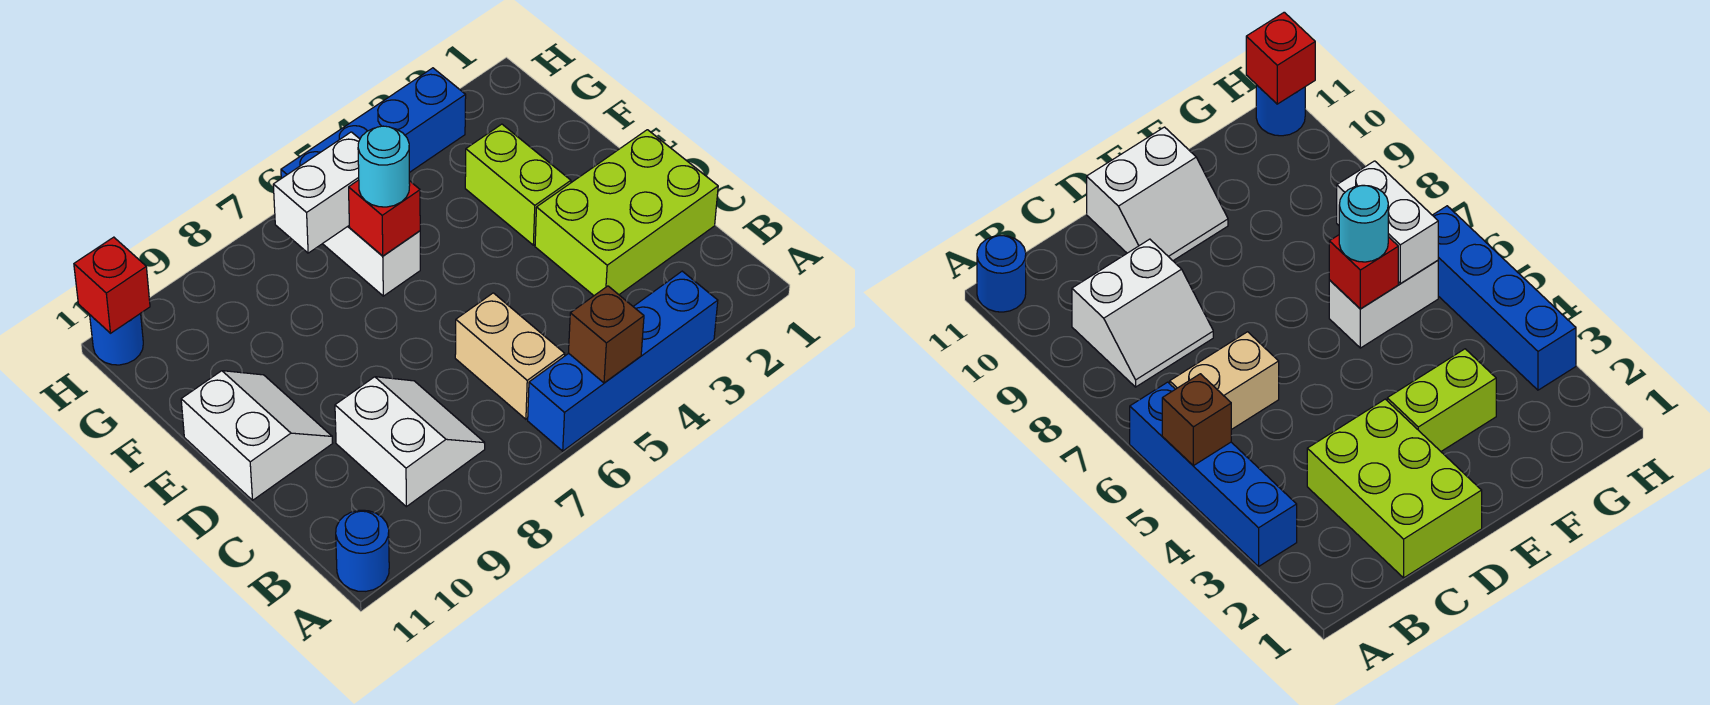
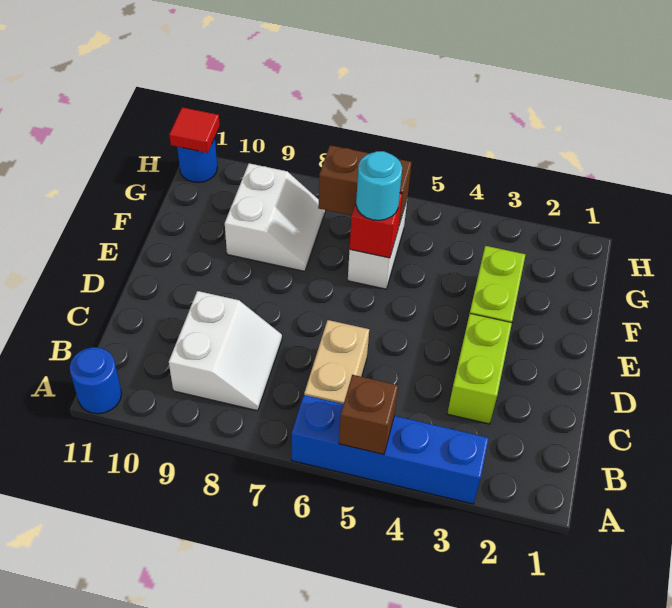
lime brick C1:D3 level 1 -> lime brick C3:D3 level 1
white slope D10:E11 level 1 top 11 -> white slope F8:G9 level 1 top 9
white brick G6:G7 level 2 -> brown brick G6:G7 level 2
blue brick H3:H6 level 1 -> none
red brick H11 level 2 -> red tile H11 level 2

